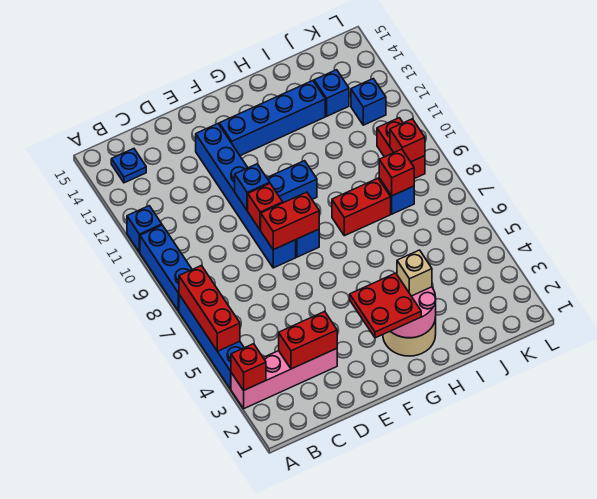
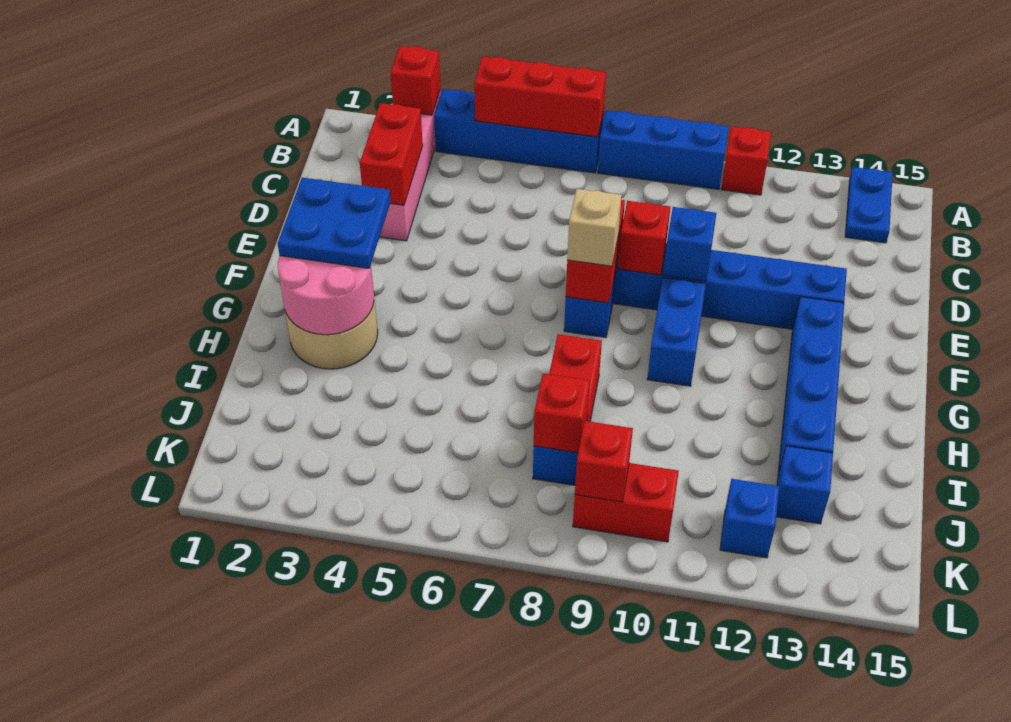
blue brick A11 level 1 -> red brick A11 level 1
blue plate B14 level 1 -> blue plate A14:B14 level 1
red plate F2:G3 level 3 -> blue plate F2:G3 level 3
tan brick H3 level 3 -> tan brick F8 level 3

